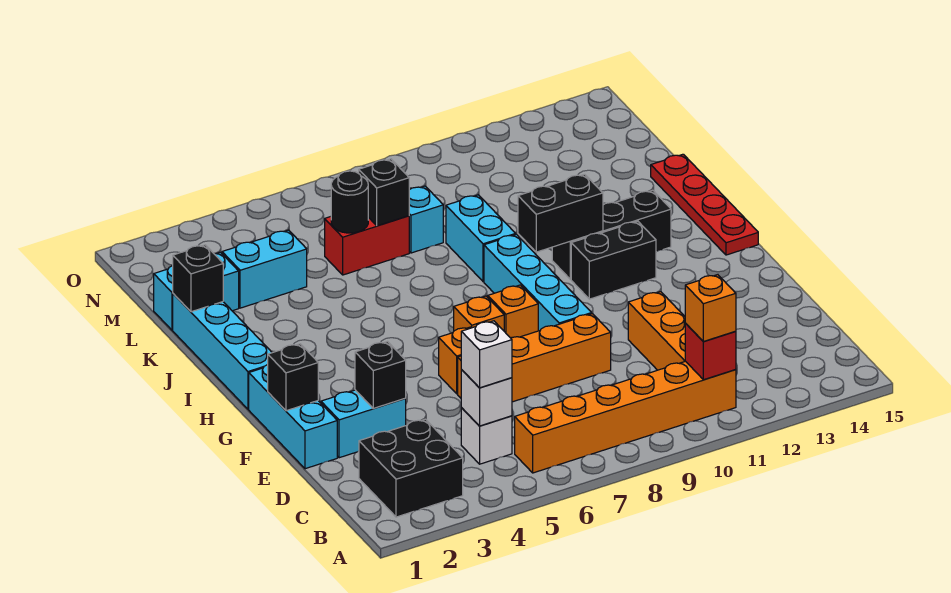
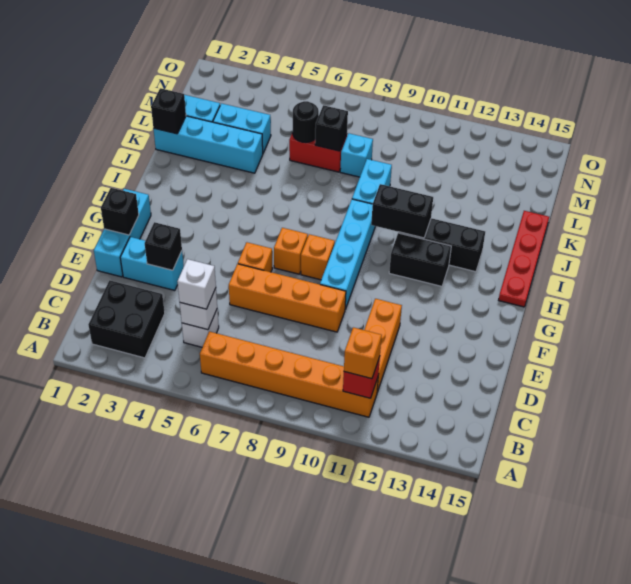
cyan brick H1:K1 level 1 -> cyan brick K1:K4 level 1

